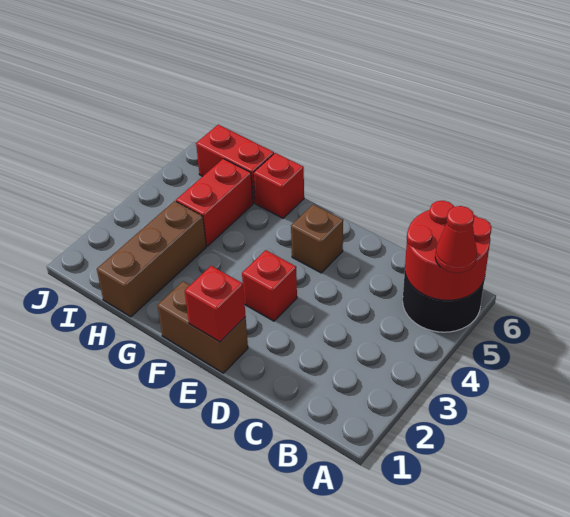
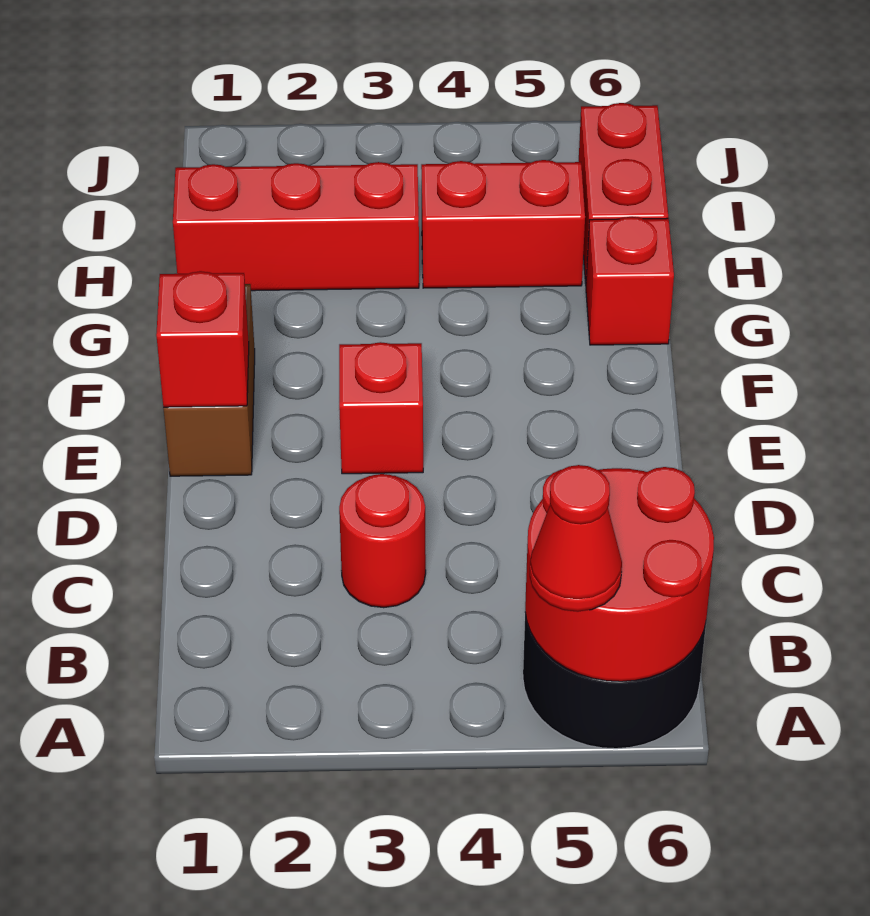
none -> red round brick C3 level 1
brown brick E5 level 1 -> none
brown brick H1:H3 level 1 -> red brick H1:H3 level 1

